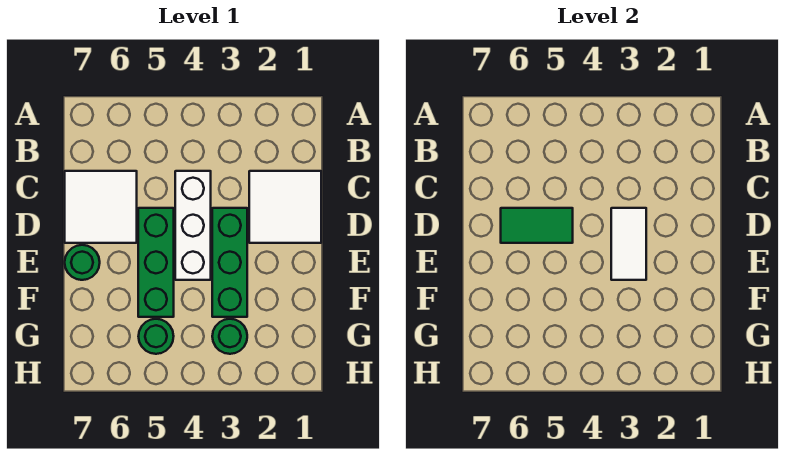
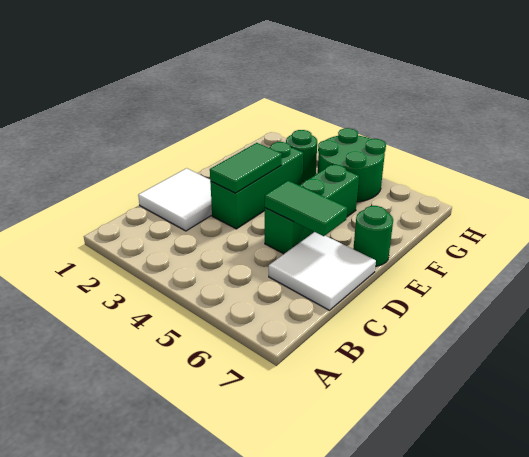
white brick C4:E4 level 1 -> none
white tile D3:E3 level 2 -> green tile D3:E3 level 2
green round brick G5 level 1 -> green round brick G4:H5 level 1

